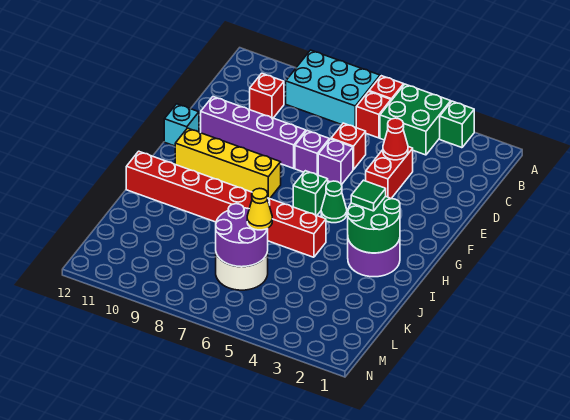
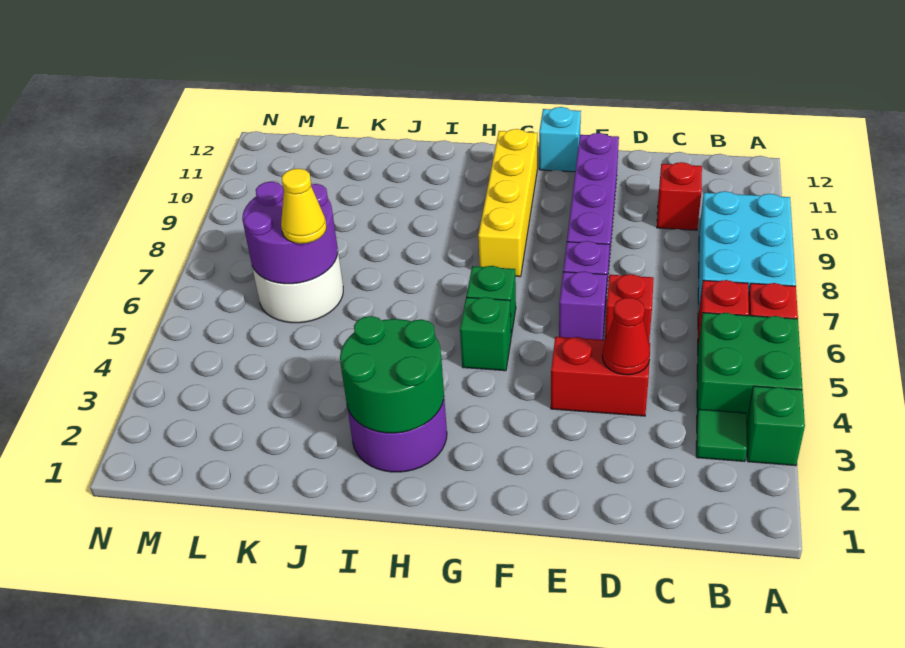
green cone G5 level 1 -> green brick G5 level 1
green tile H3 level 3 -> green tile B3 level 1
red brick I5:I12 level 1 -> none

